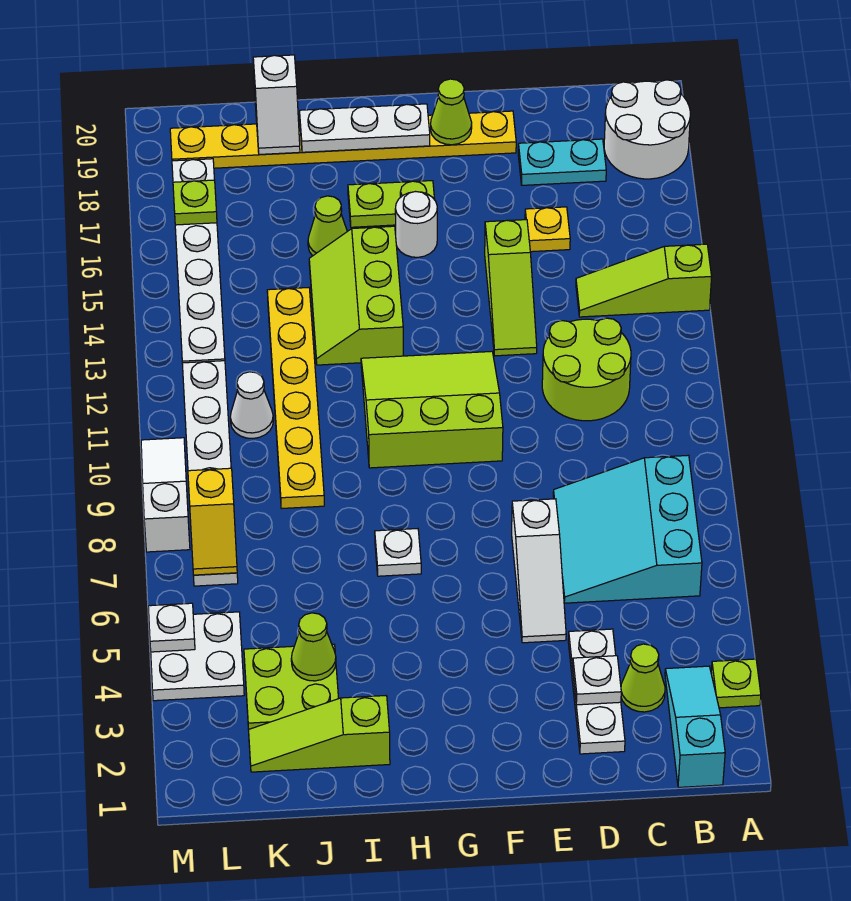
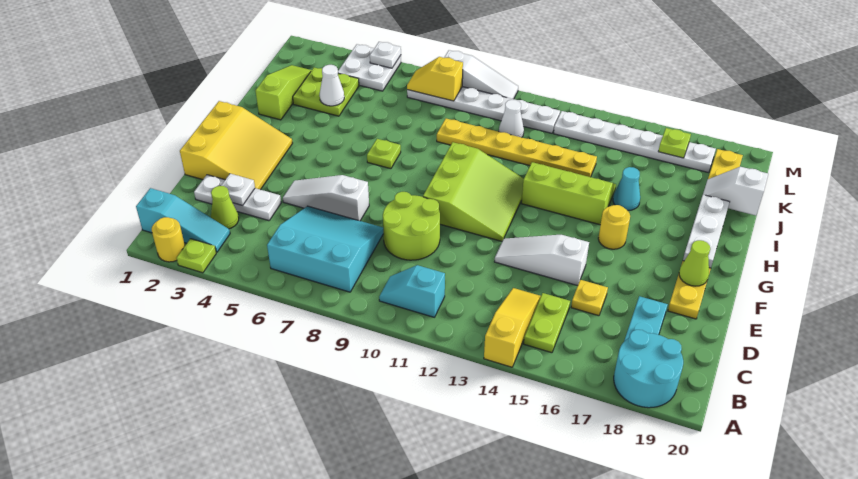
none -> yellow round brick A2 level 1
lime slope A14:C14 level 1 top A -> yellow slope A14:C14 level 1 top A
white round brick A18:B19 level 1 -> cyan round brick A18:B19 level 1
none -> cyan slope B10:B11 level 1 top 11
lime round brick C11:D12 level 1 -> lime round brick D9:E10 level 1
none -> yellow slope E1:G3 level 1 top 1
lime slope E13:E15 level 1 top 15 -> white slope E13:E15 level 1 top 15
white round brick G16 level 1 -> yellow round brick G16 level 1
lime plate G17:H17 level 1 -> lime plate B15:C15 level 1
white plate H7 level 1 -> lime plate H7 level 1
lime cone I16 level 1 -> cyan cone I16 level 1
lime cone J4 level 2 -> white cone J4 level 2

